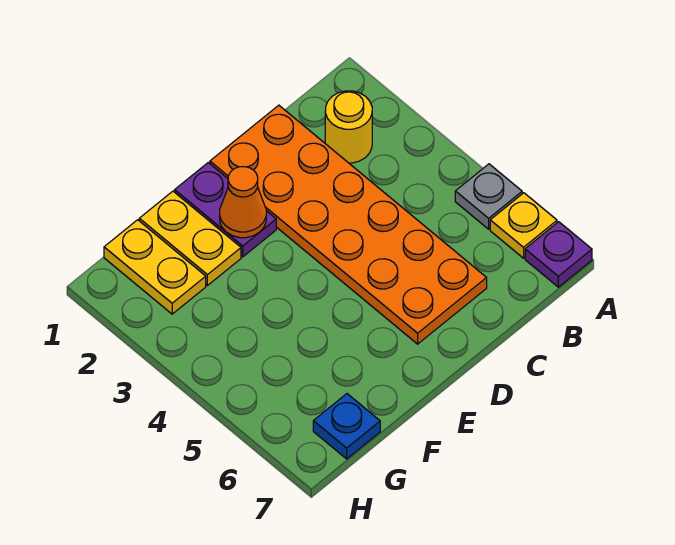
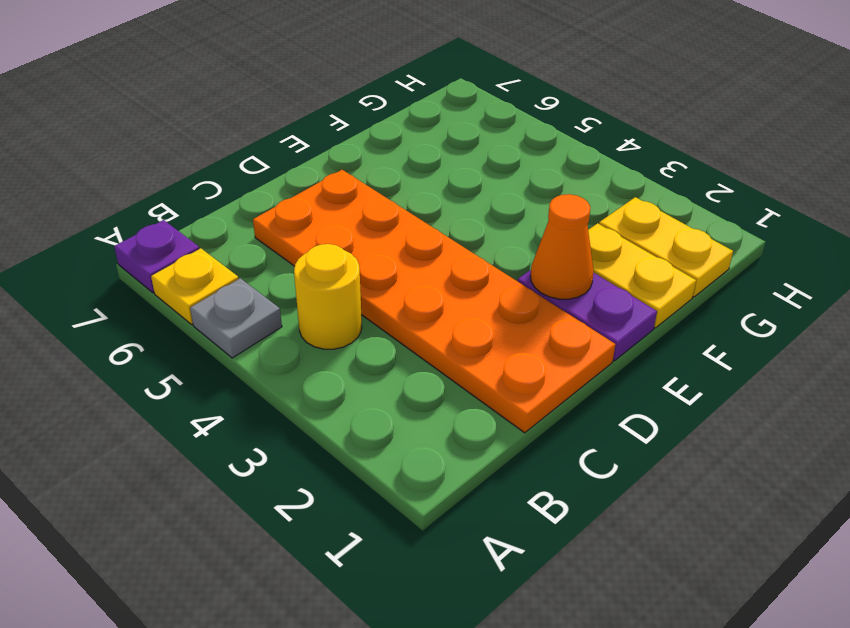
yellow round brick B2 level 1 -> yellow round brick B4 level 1
blue plate G7 level 1 -> none

